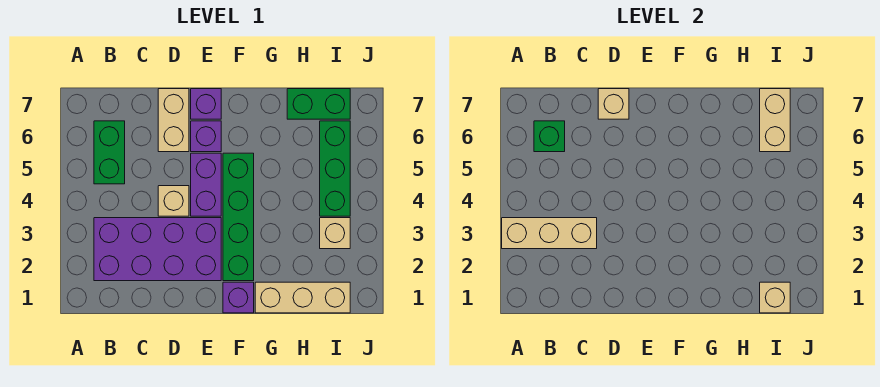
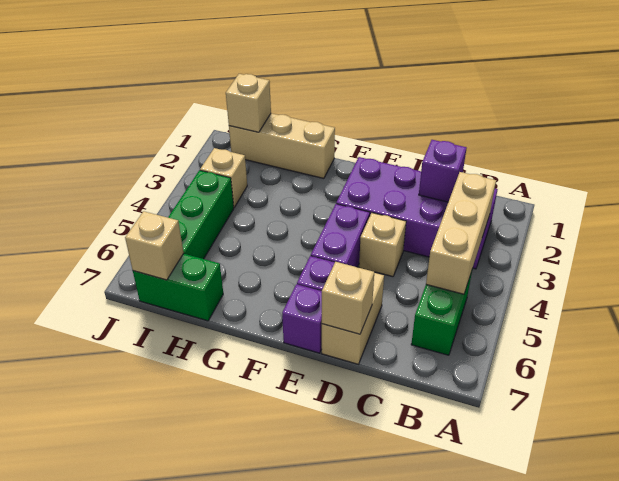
tan brick A3:C3 level 2 -> tan brick B3:B5 level 2
green brick B6 level 2 -> none
purple brick F1 level 1 -> purple brick C2 level 2
green brick F2:F5 level 1 -> none
tan brick I6:I7 level 2 -> tan brick I7 level 2

